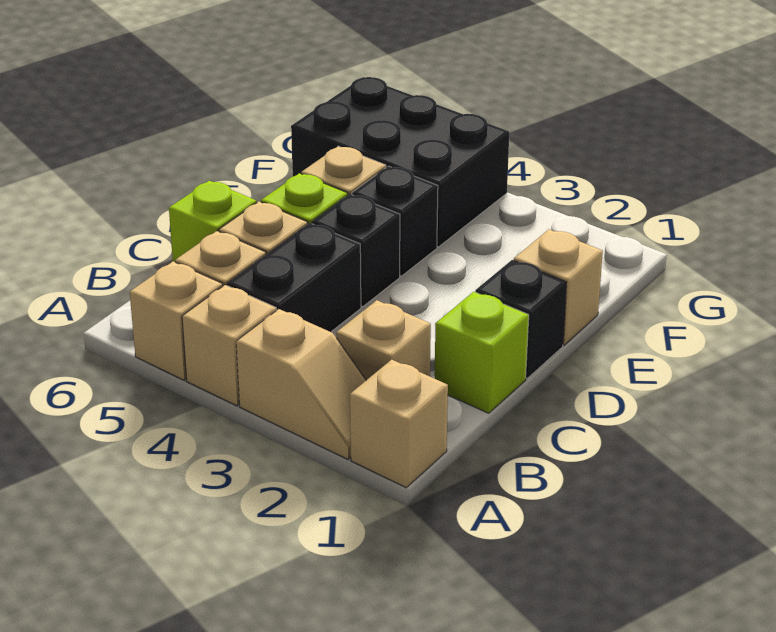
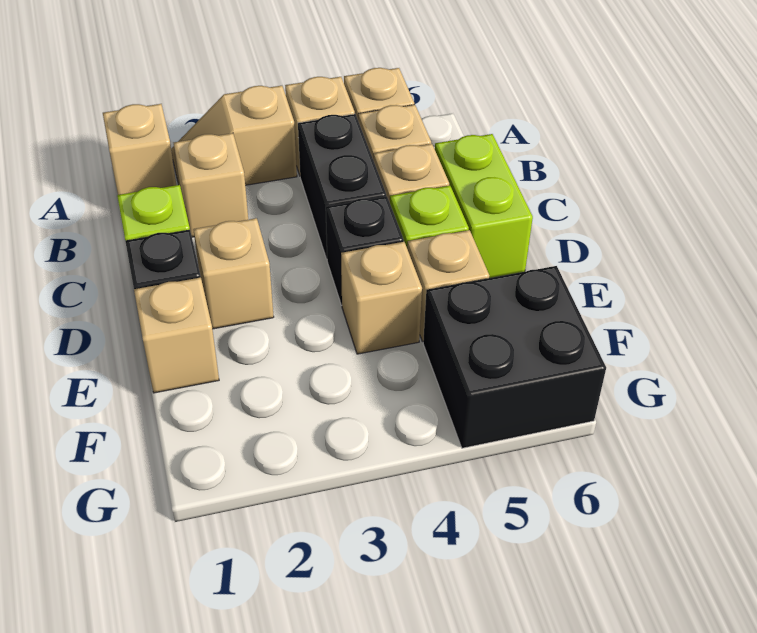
lime brick C6 level 1 -> lime brick C6:D6 level 1
none -> tan brick D2 level 1
black brick E4 level 1 -> tan brick E4 level 1
black brick F4:G6 level 1 -> black brick F5:G6 level 1

